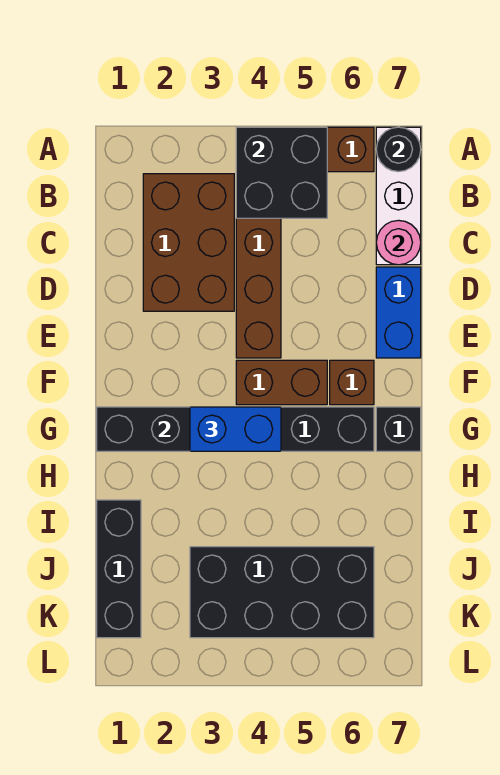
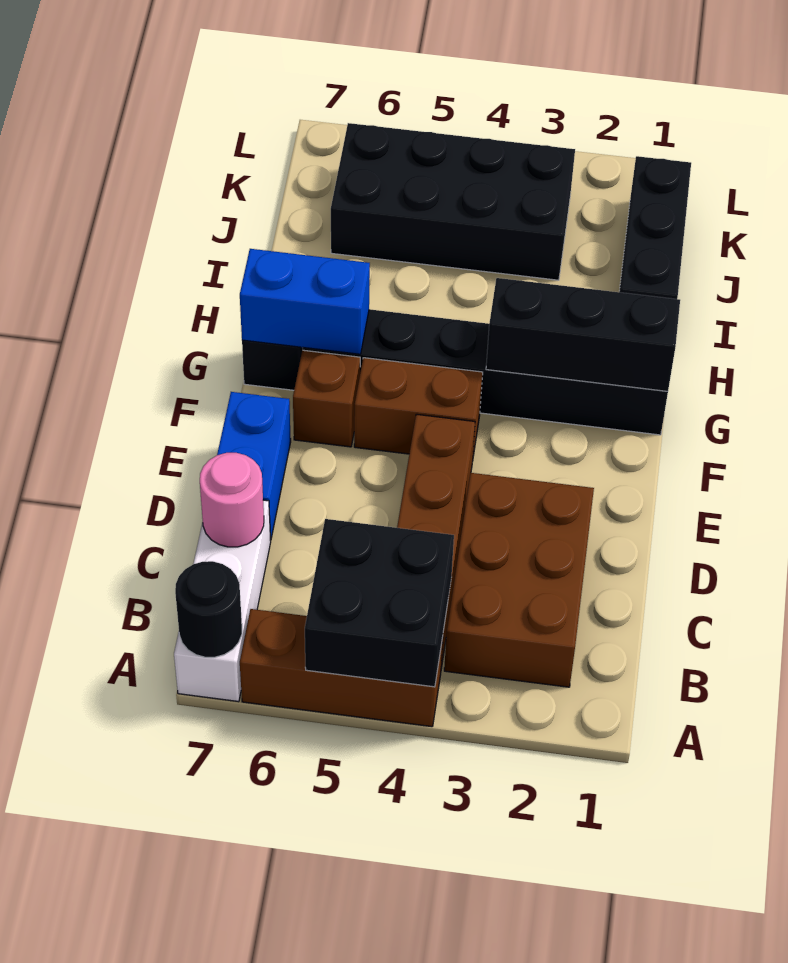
blue brick G3:G4 level 3 -> blue brick G6:G7 level 2

